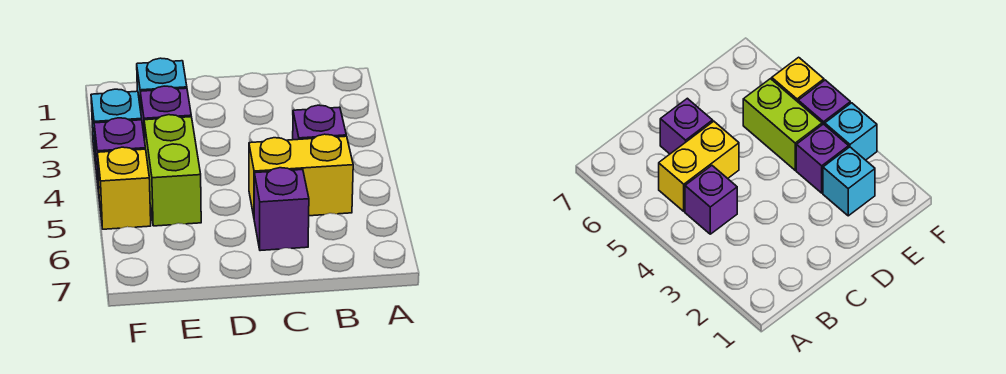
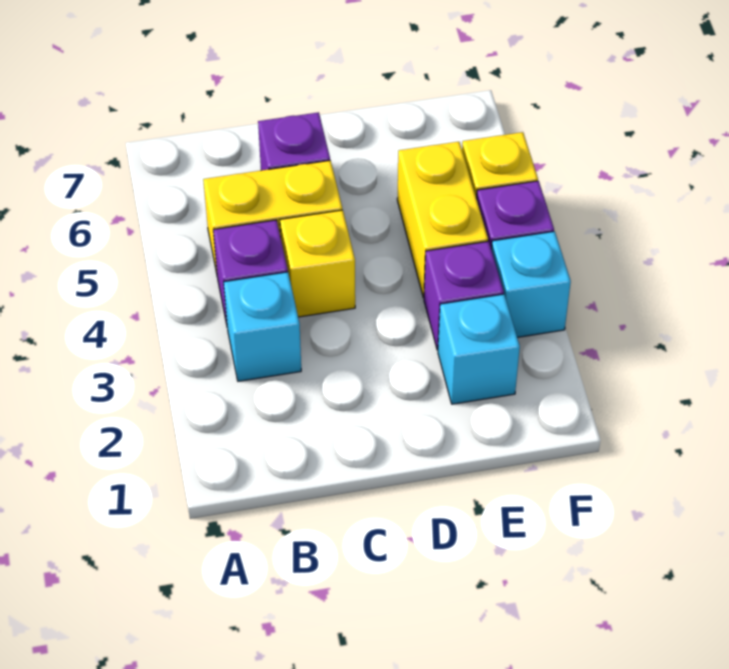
none -> cyan brick B3 level 1
none -> yellow brick C4 level 1
lime brick E4:E5 level 1 -> yellow brick E4:E5 level 1

